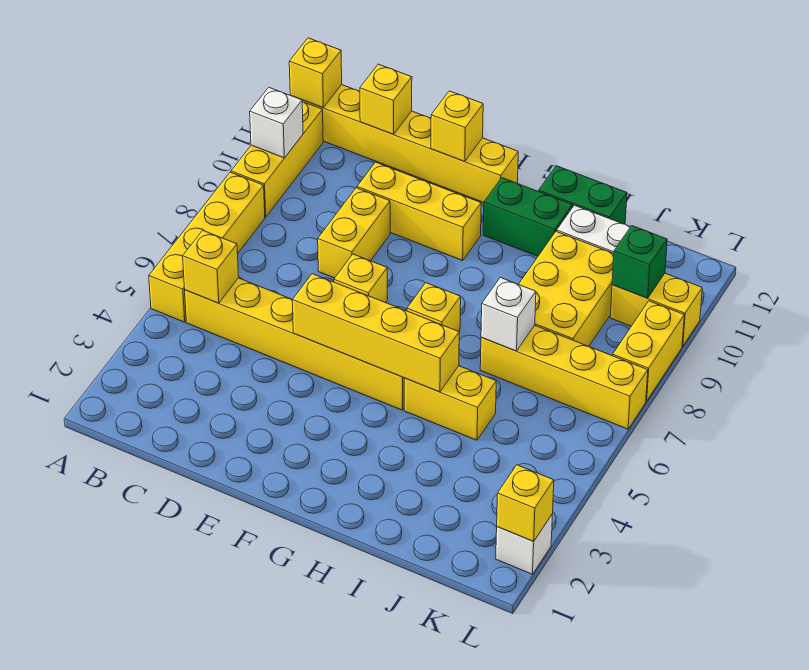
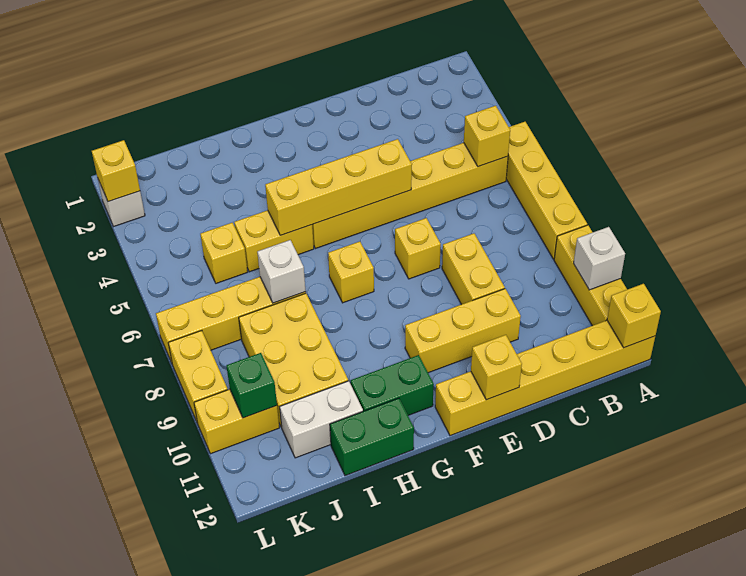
yellow brick C12 level 2 -> yellow brick J5 level 1

